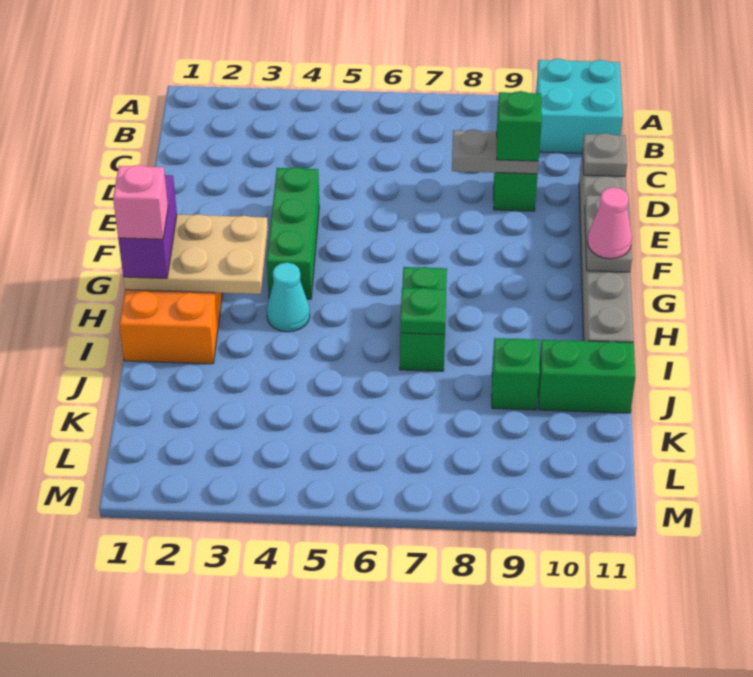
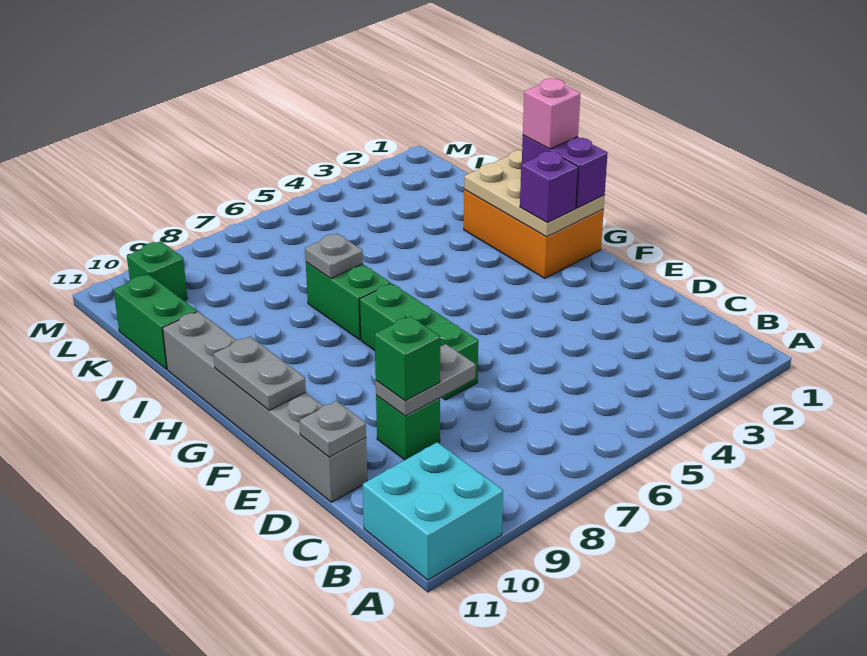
green brick E4:G4 level 1 -> green brick E7:G7 level 1
tan plate G1:H3 level 2 -> tan plate G1:I2 level 2
none -> purple brick G2 level 3
pink cone G11 level 3 -> none
cyan cone H4 level 1 -> none
green plate I7 level 2 -> grey plate I7 level 2
green brick J9 level 1 -> green brick L10 level 1
green brick J10:J11 level 1 -> green brick J11:K11 level 1

